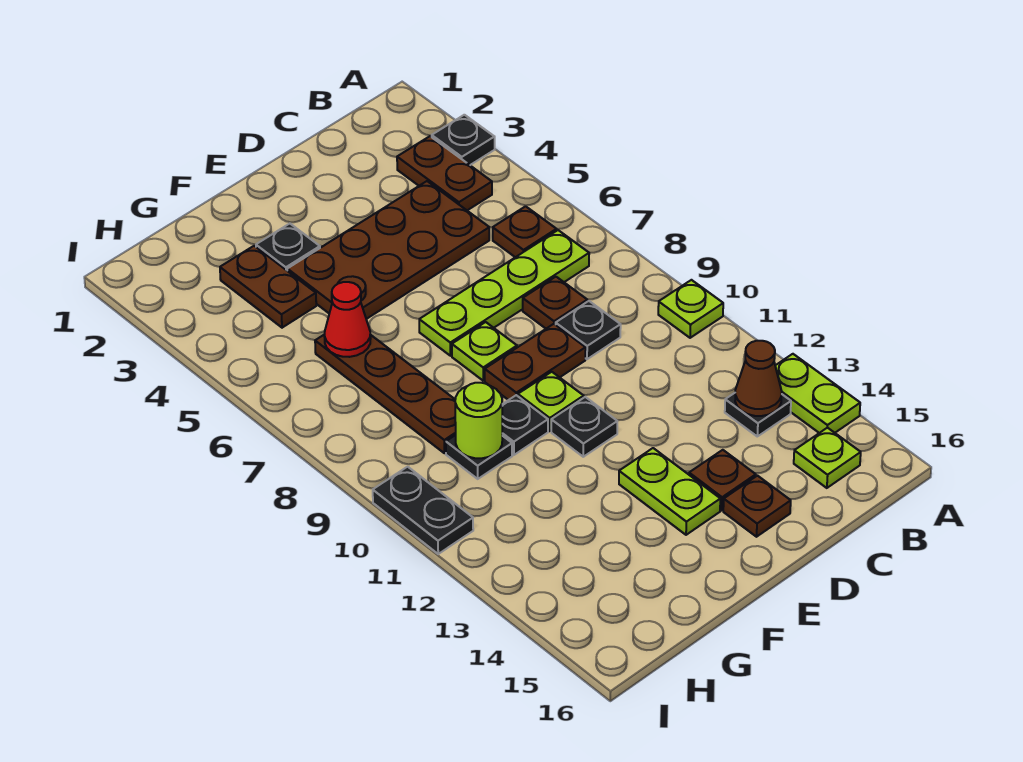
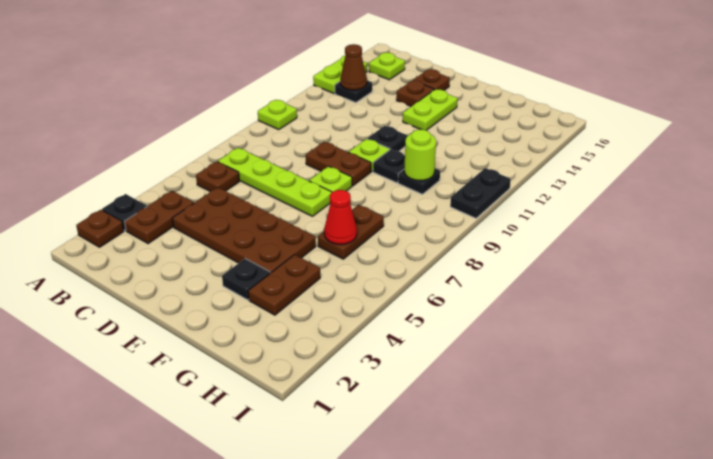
brown plate C8 level 1 -> brown plate A2 level 1
black plate C9 level 1 -> none
brown plate G6:G9 level 1 -> brown plate G6:G7 level 1

